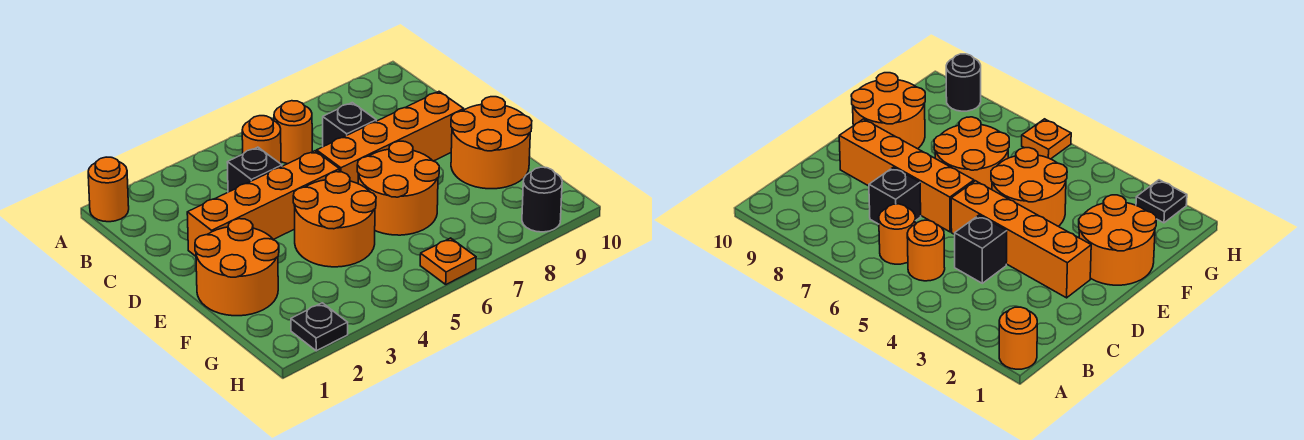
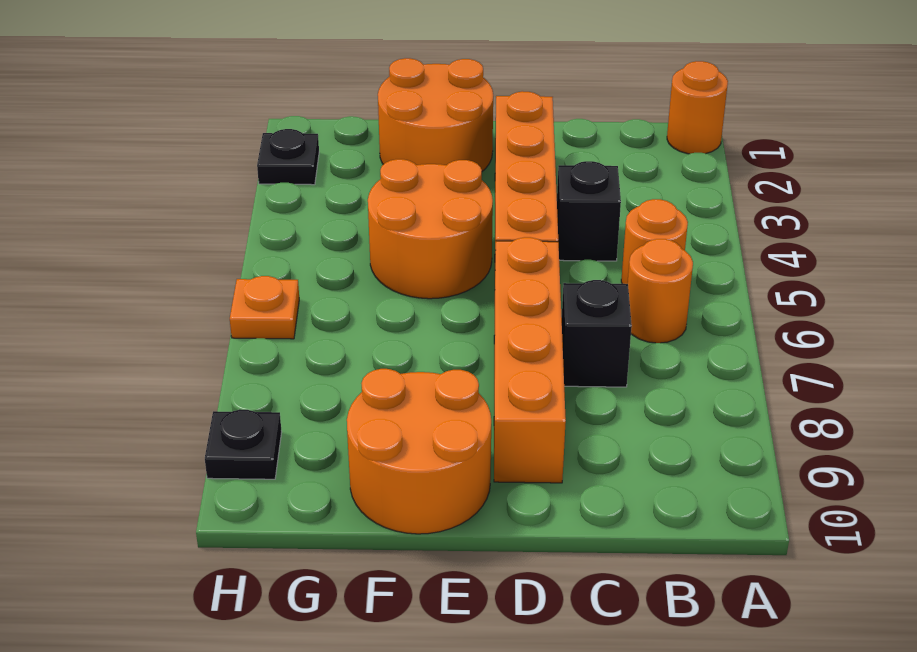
orange round brick E6:F7 level 1 -> none
black round brick H9 level 1 -> black plate H9 level 1

